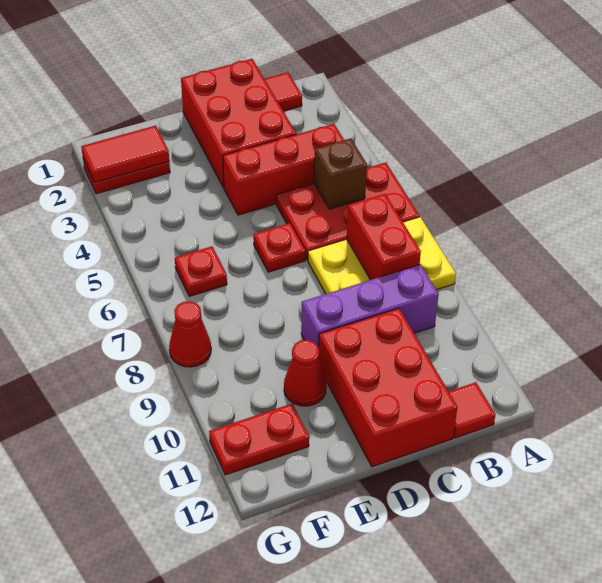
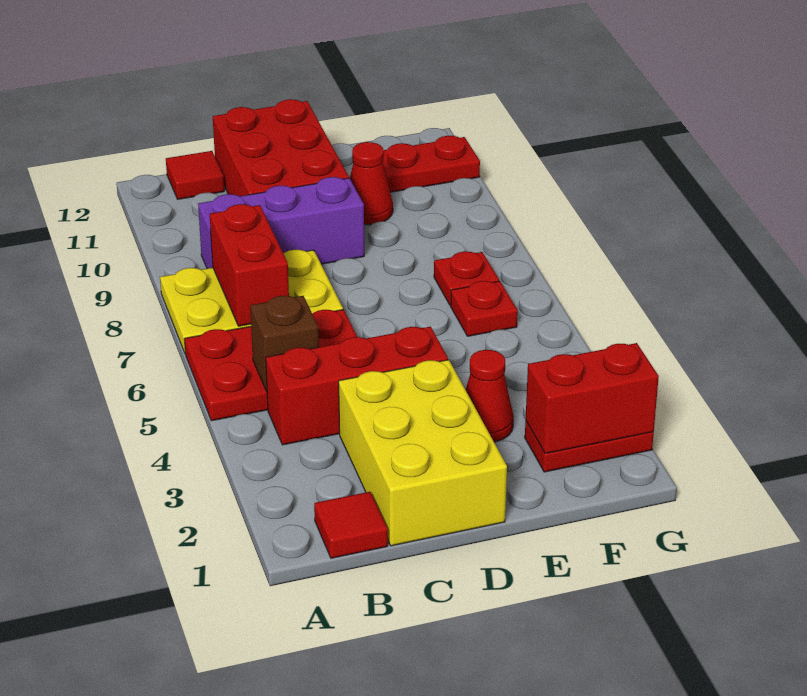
red brick C1:D3 level 1 -> yellow brick C1:D3 level 1
red plate D6 level 1 -> red plate F7 level 1
red tile F2:G2 level 2 -> red brick F2:G2 level 2
red cone G8 level 1 -> red cone E3 level 1

